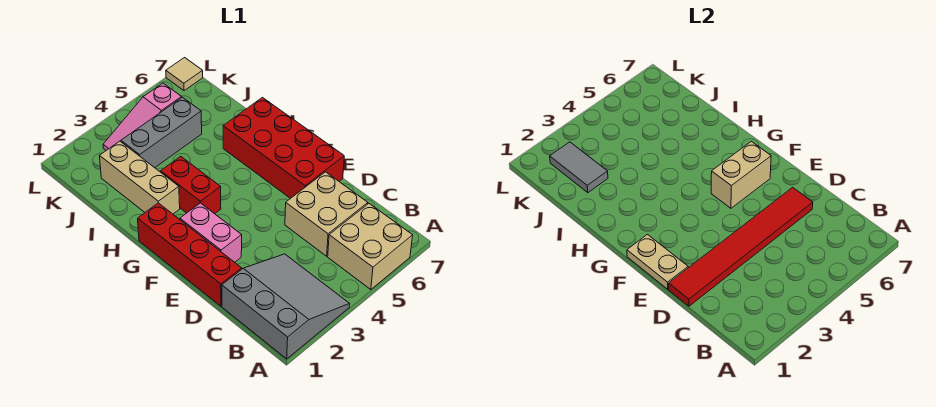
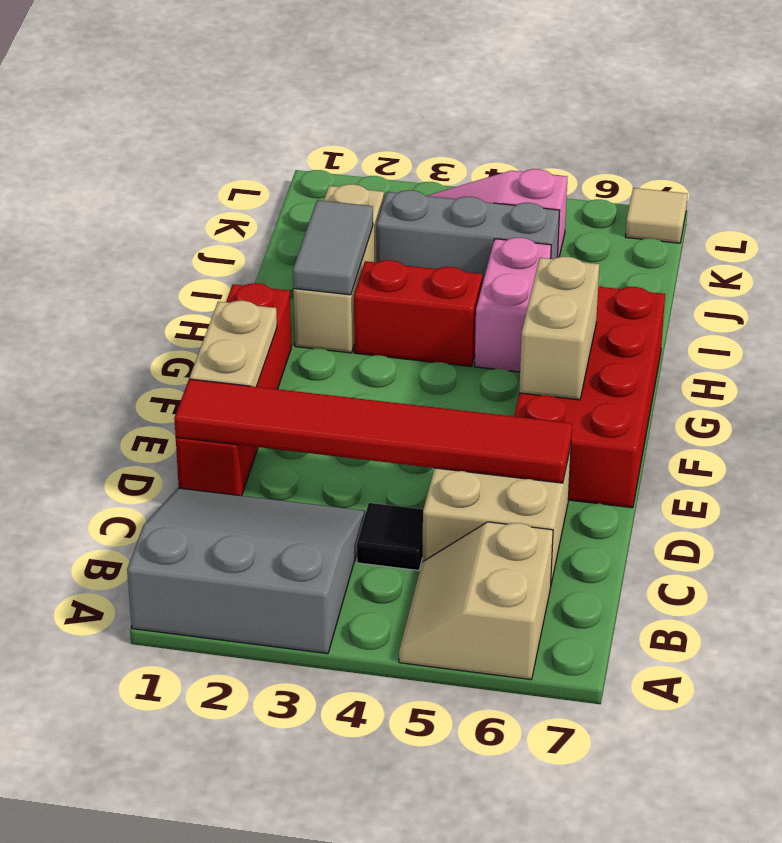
grey slope A1:C3 level 1 top 1 -> grey slope A1:C3 level 1 top A
tan brick A5:B6 level 1 -> tan slope A5:B6 level 1 top 6
none -> black tile C4 level 1
pink brick E2:F2 level 1 -> pink brick H5:I5 level 1
tan brick F5:F6 level 2 -> tan brick F6:G6 level 2
red brick G3:H3 level 1 -> red brick H3:H4 level 1
grey tile J2:K2 level 2 -> grey tile H2:I2 level 2

